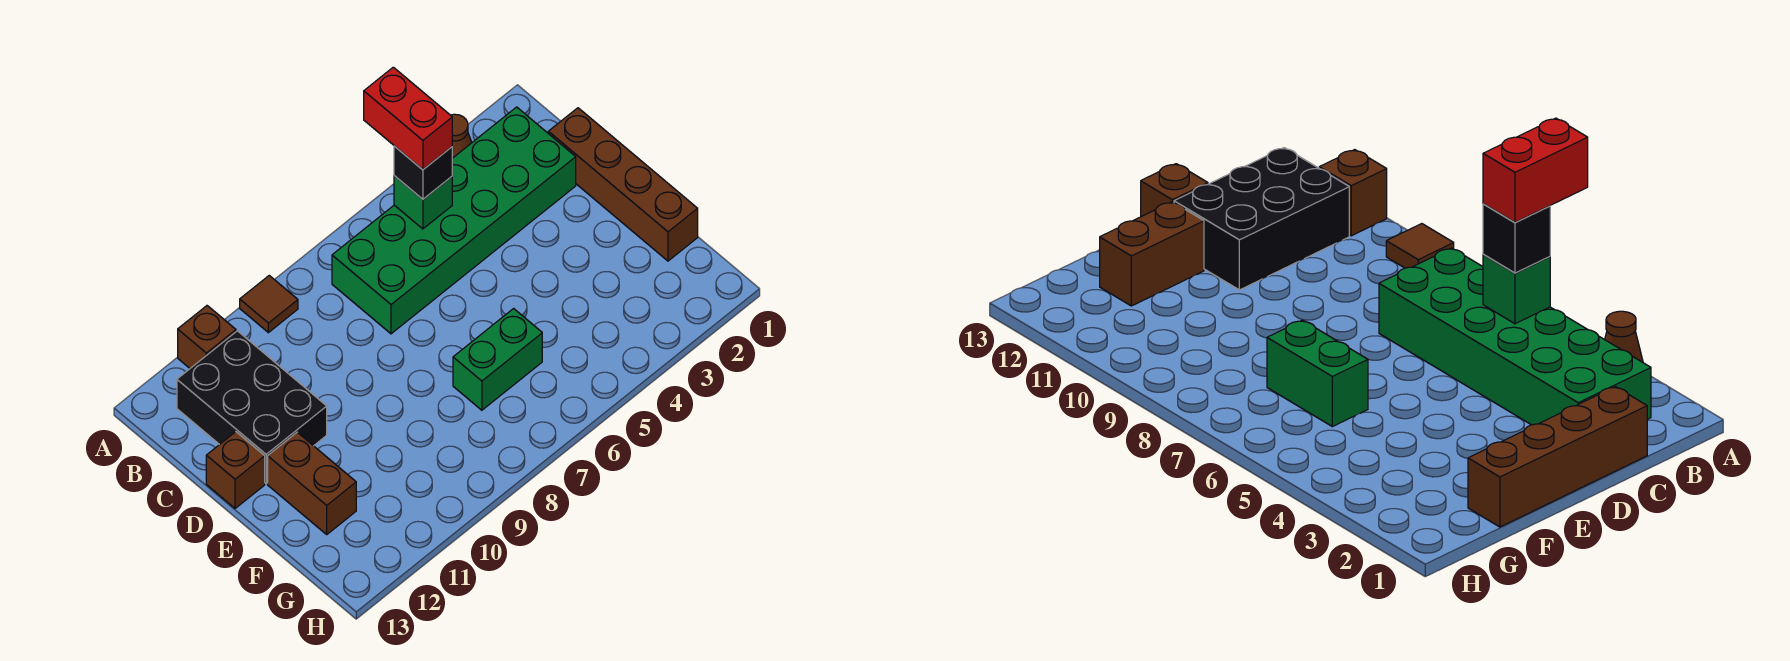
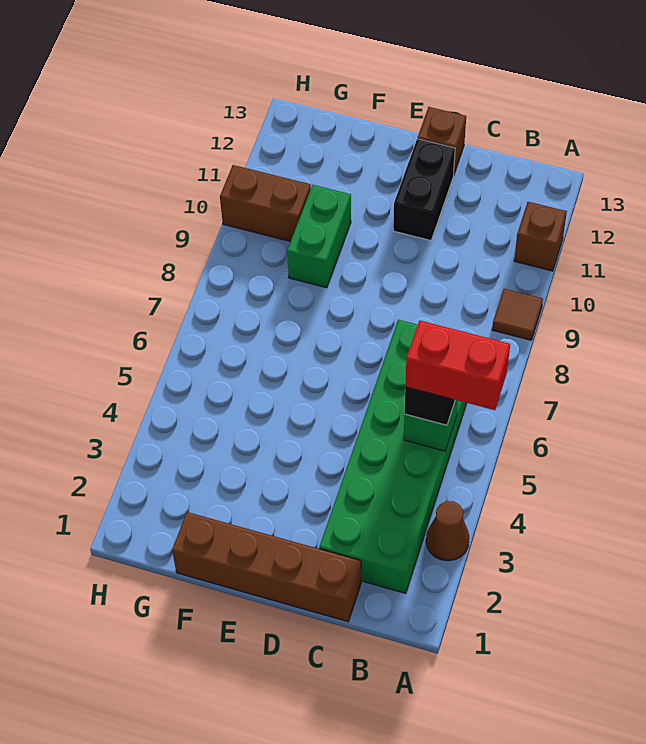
black brick B11:D12 level 1 -> black brick D11:D12 level 1
brown brick E12:F12 level 1 -> brown brick G10:H10 level 1
green brick F6:F7 level 1 -> green brick F9:F10 level 1

